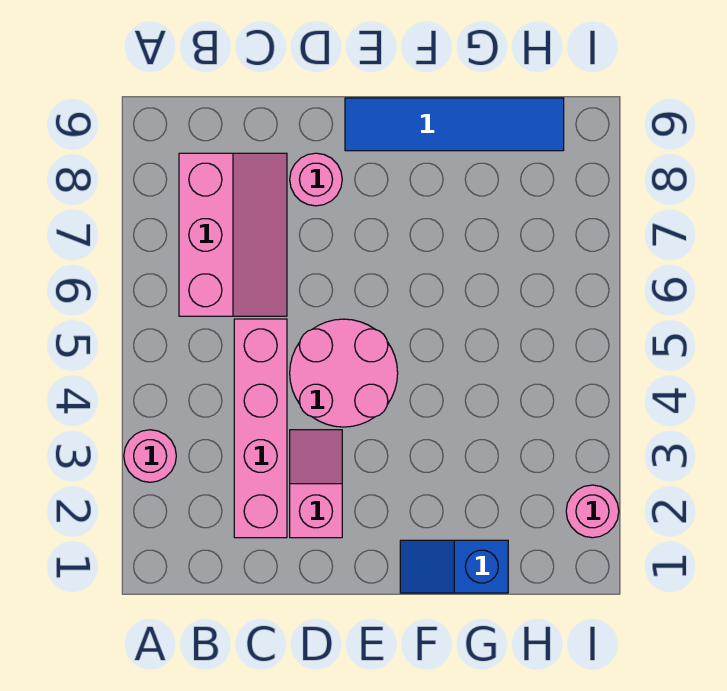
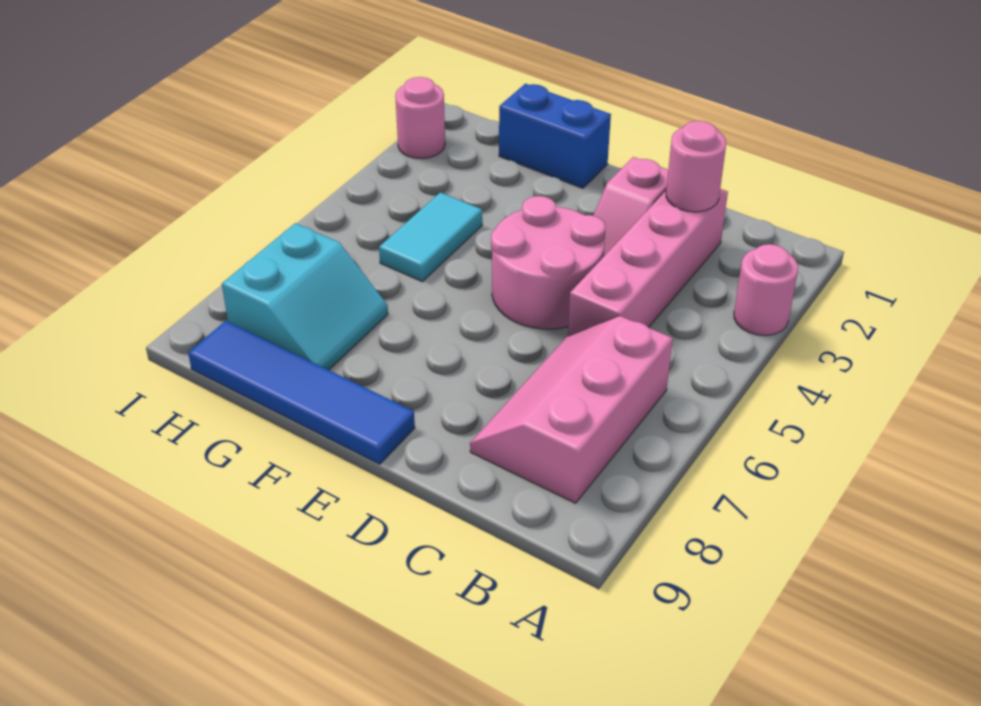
pink round brick D8 level 1 -> pink round brick C2 level 2
blue slope F1:G1 level 1 top G -> blue brick F1:G1 level 1
none -> cyan tile G4:G5 level 1
none -> cyan slope G7:H8 level 1 top H

